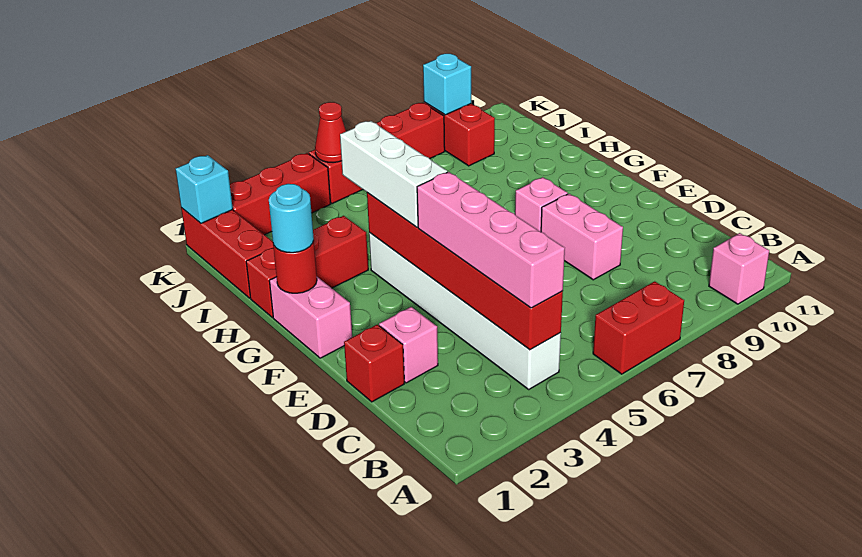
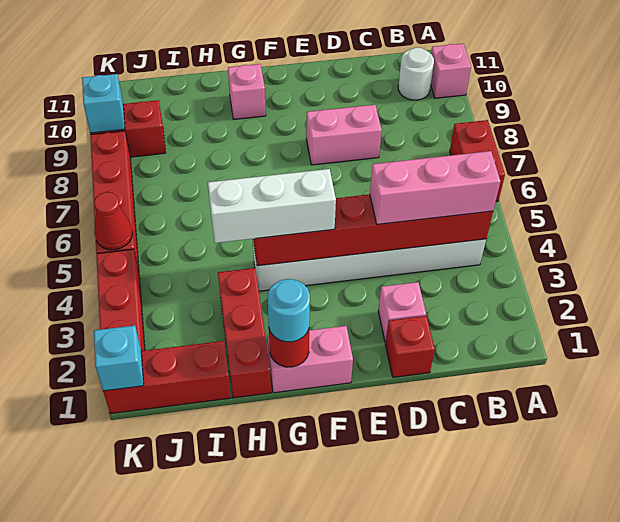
pink brick B4:E4 level 3 -> pink brick B4:D4 level 3
none -> white round brick B10 level 1
pink brick F8 level 1 -> pink brick G10 level 1

